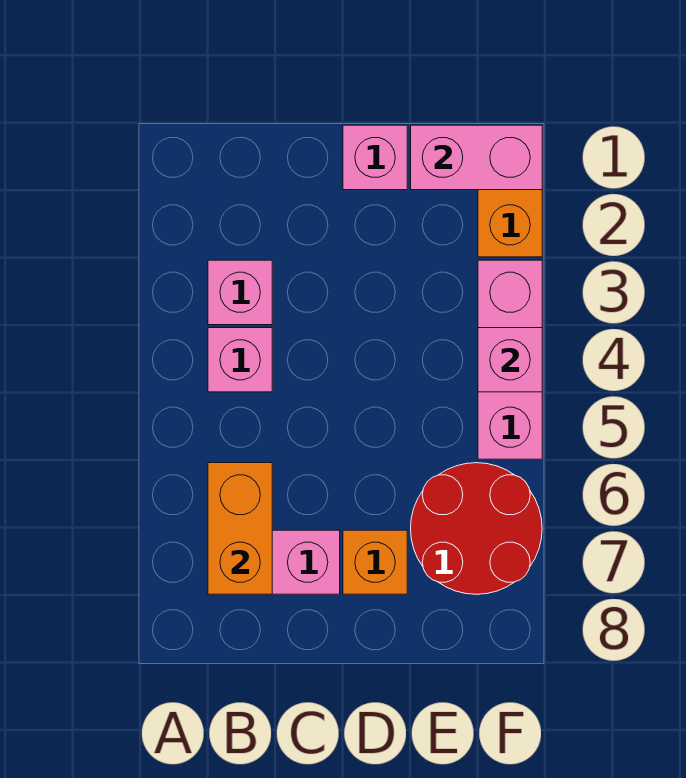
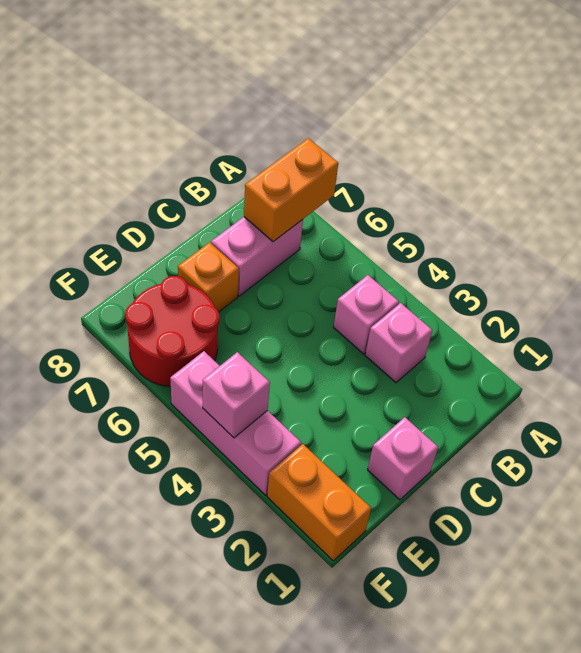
orange brick B6:B7 level 2 -> orange brick A7:B7 level 2
pink brick E1:F1 level 2 -> none

